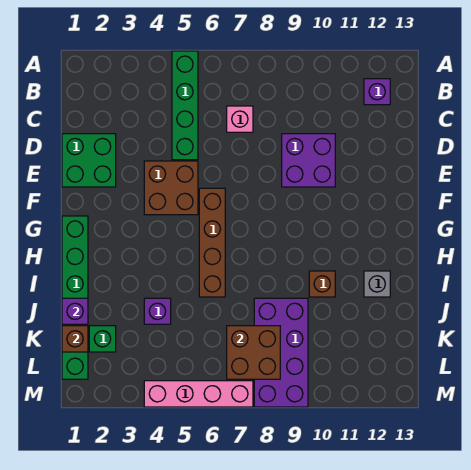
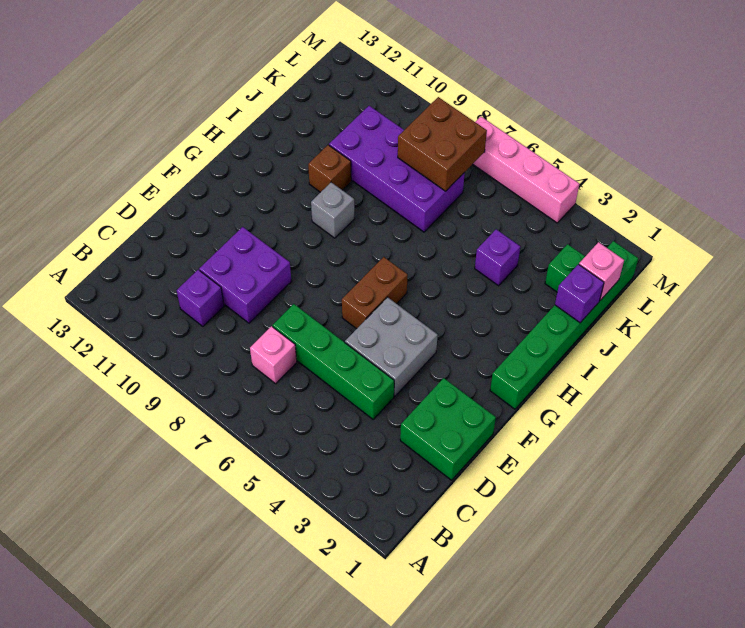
green brick A5:D5 level 1 -> green brick D4:D7 level 1
purple brick B12 level 1 -> purple brick C10 level 1
brown brick E4:F5 level 1 -> grey brick E4:F5 level 1
brown brick F6:I6 level 1 -> brown brick F6:G6 level 1
grey brick I12 level 1 -> grey brick H9 level 1
purple brick J8:M9 level 1 -> purple brick J7:K10 level 1
brown brick K1 level 2 -> pink brick K1 level 2

